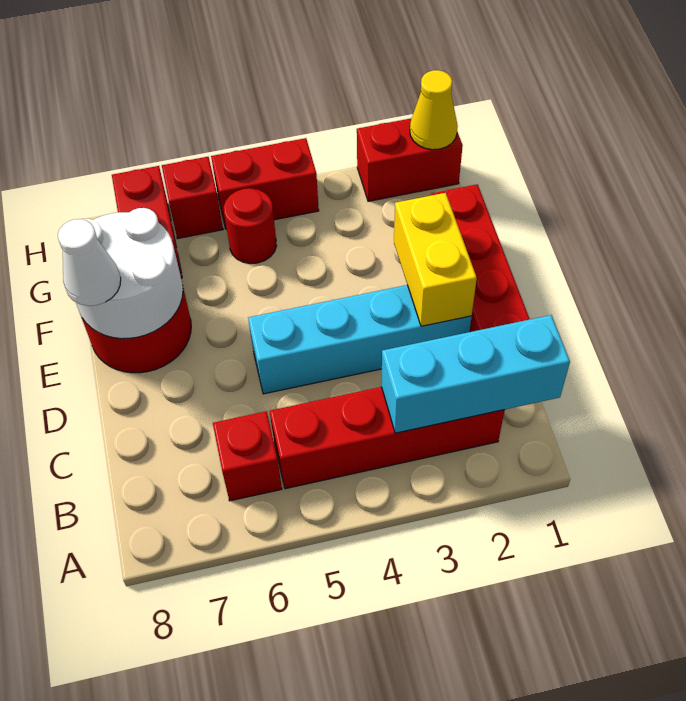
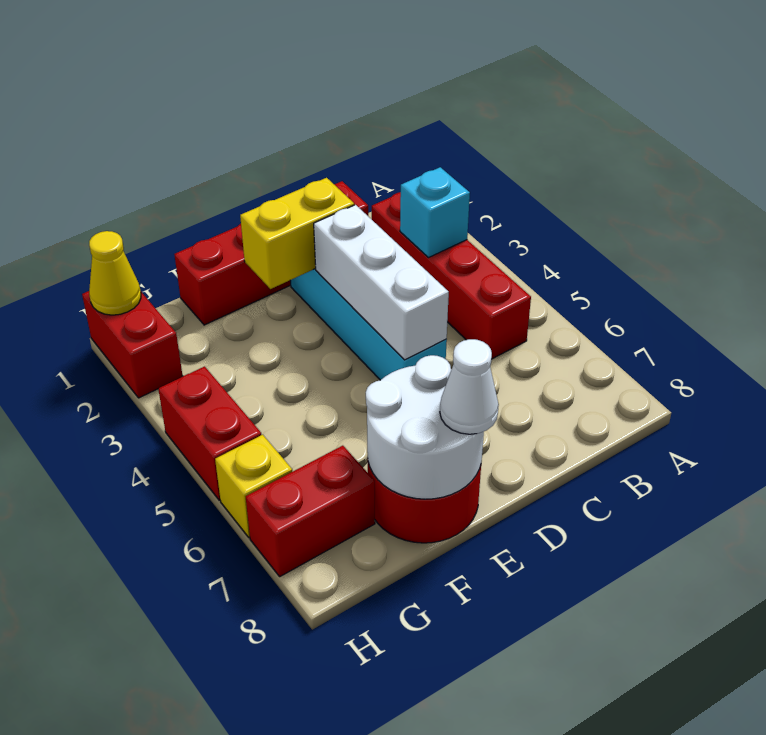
cyan brick B1:B3 level 2 -> cyan brick B3 level 2
red brick B6 level 1 -> none
none -> white brick D3:D5 level 2
red round brick G5 level 1 -> none
red brick H6 level 1 -> yellow brick H6 level 1

